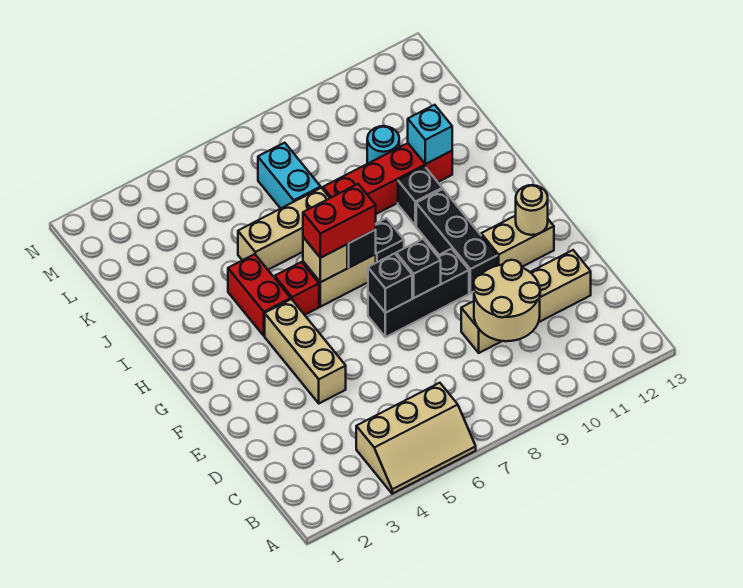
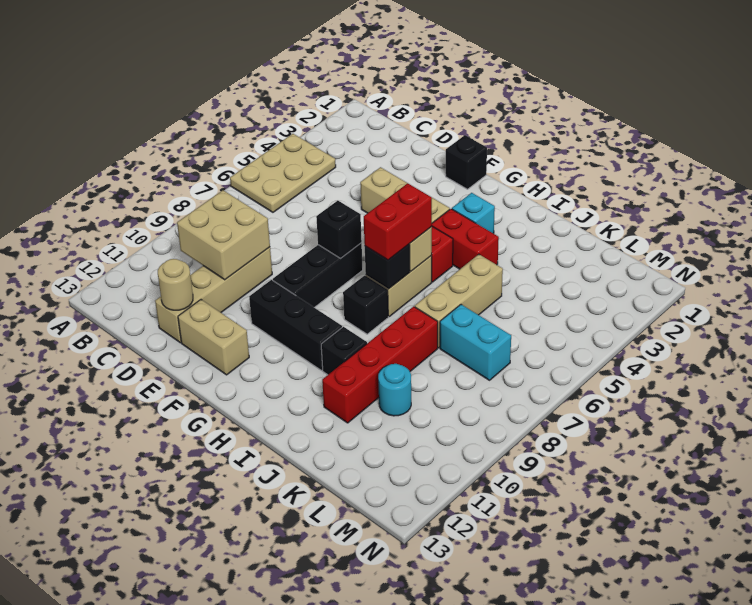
tan slope A4:B6 level 1 top B -> tan plate A4:B6 level 1
tan round brick C9:D10 level 2 -> tan brick C9:D10 level 2
black brick F8 level 2 -> black brick F1 level 1
tan brick F11:F12 level 1 -> tan brick E12:F12 level 1
tan round brick F12 level 2 -> tan round brick D12 level 2
cyan brick J11 level 2 -> cyan brick H3 level 1

